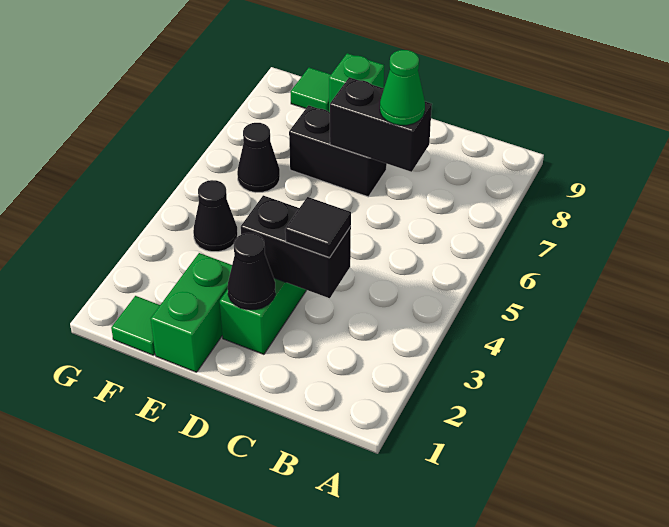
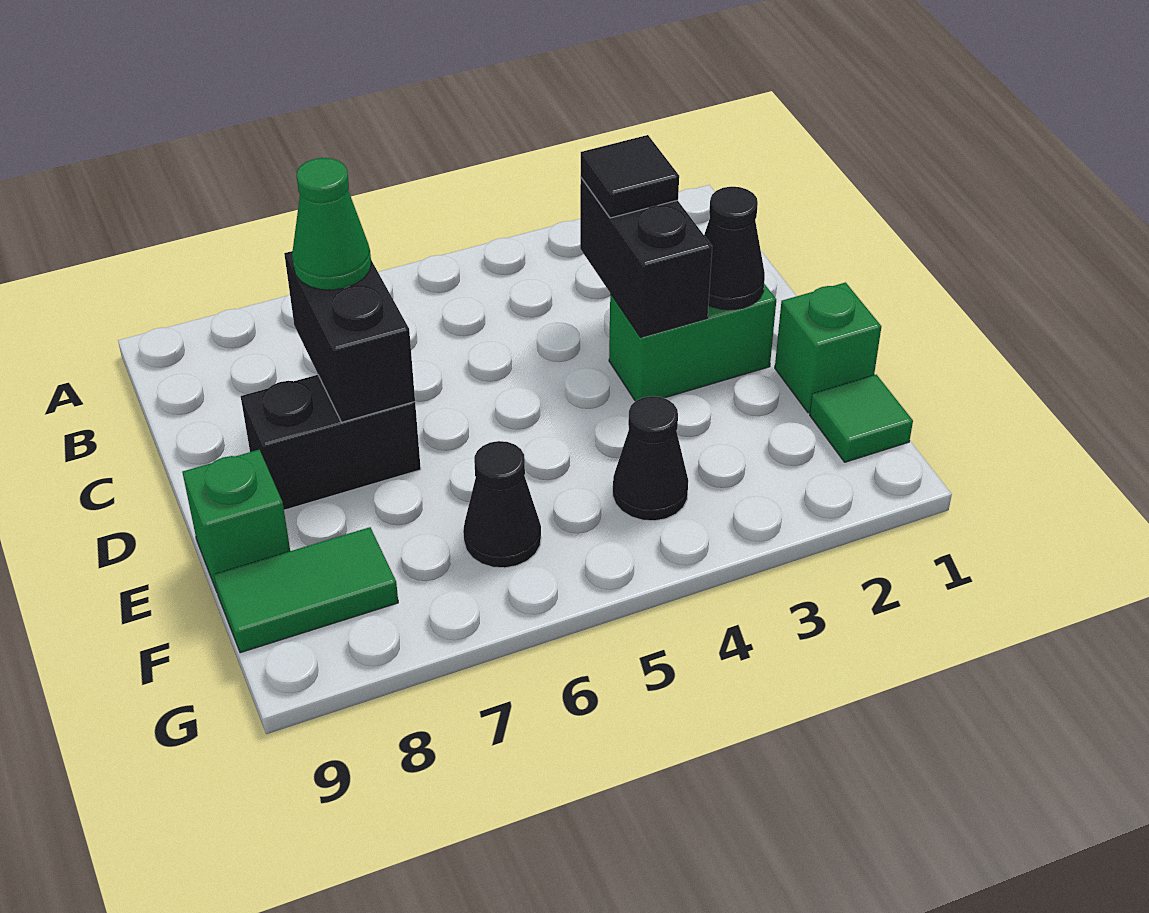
black brick D7:E7 level 1 -> black brick D7:D8 level 1
green brick E1:E2 level 1 -> green brick E1 level 1
green tile F9 level 1 -> green tile F8:F9 level 1

